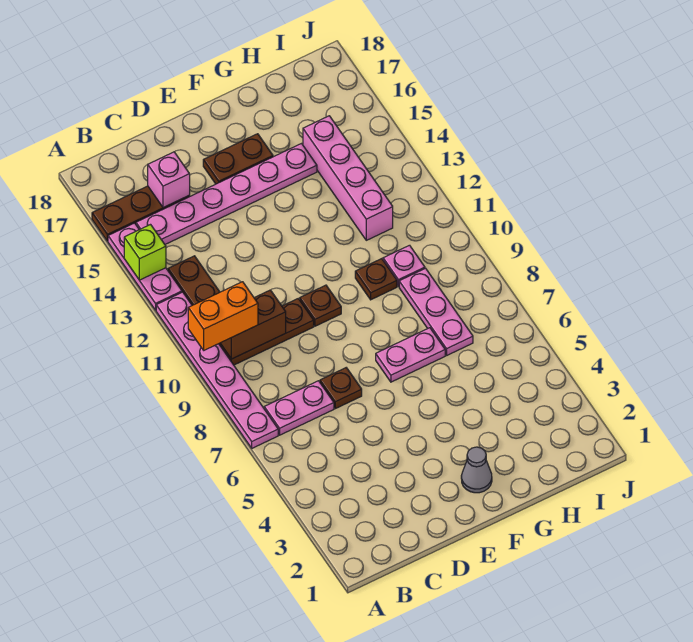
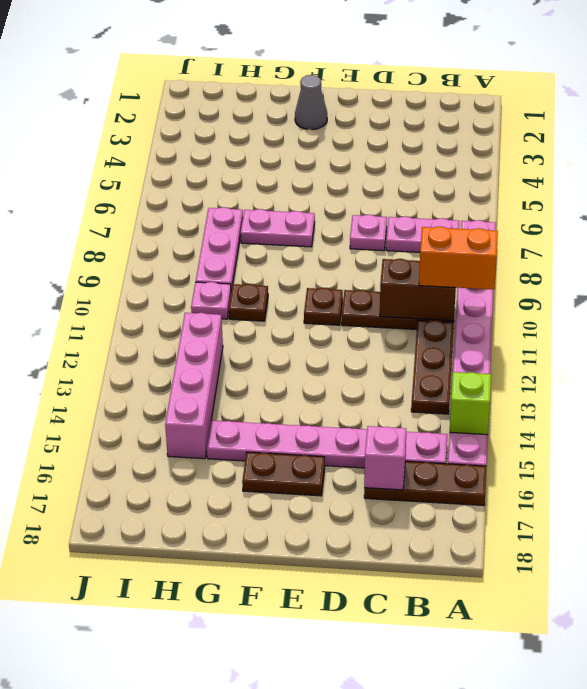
brown plate D7 level 1 -> pink plate D7 level 1

